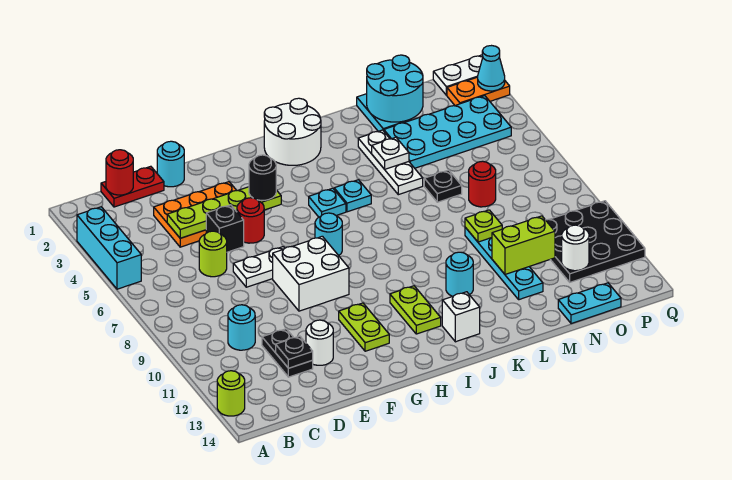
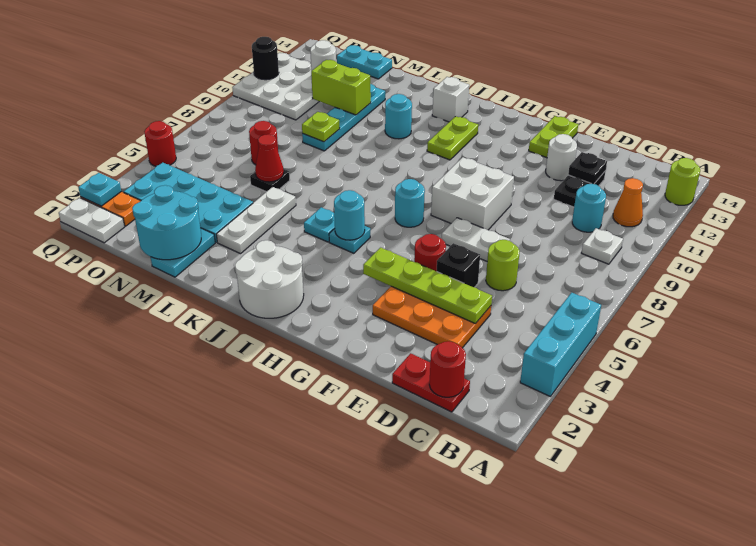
none -> orange cone B11 level 1
cyan round brick E1 level 1 -> cyan round brick I5 level 2
black round brick G4 level 3 -> black round brick Q11 level 2
lime plate G11:G12 level 1 -> lime plate F13:F14 level 1
white plate L4 level 2 -> white plate B9 level 1
none -> red cone M6 level 2
black plate O10:Q12 level 1 -> white plate O10:Q12 level 1
cyan cone Q2 level 2 -> cyan plate Q2 level 2
none -> red round brick Q5 level 1

